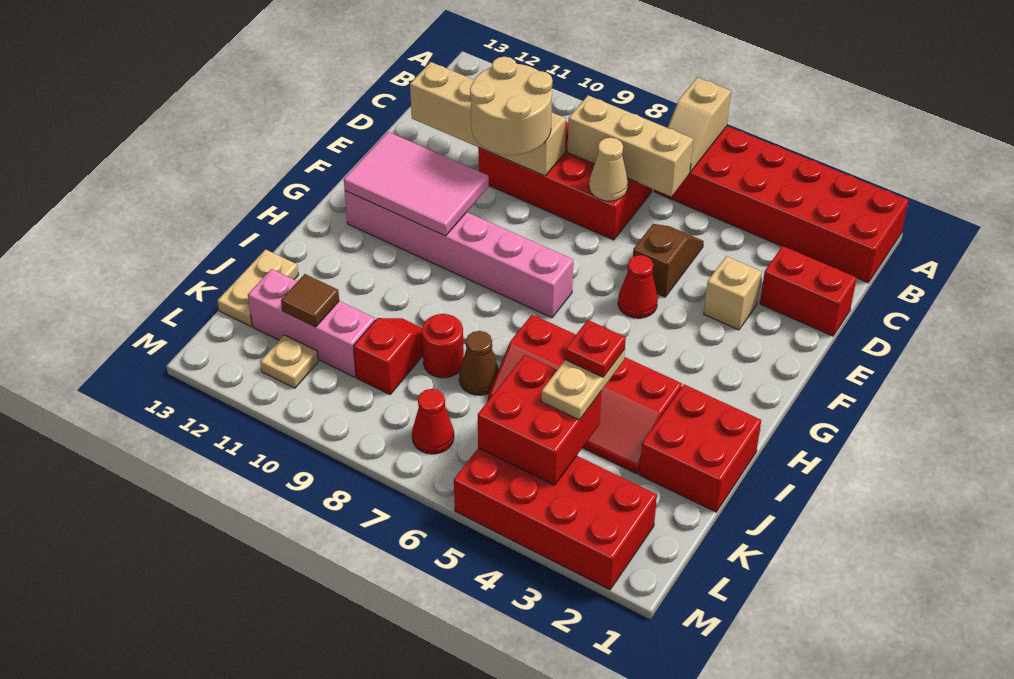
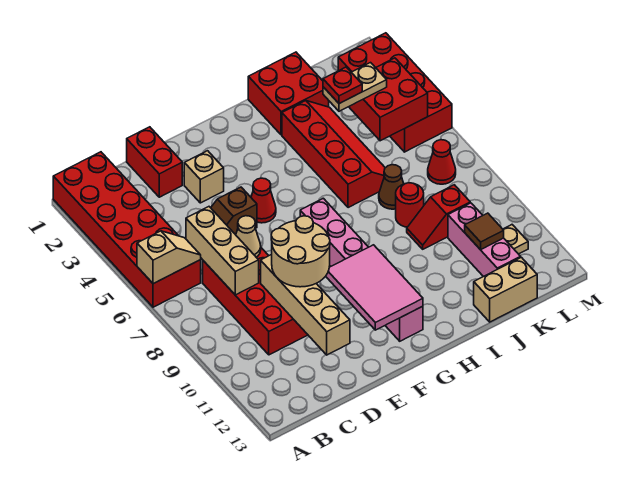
tan plate J13:K13 level 1 -> tan brick J13:K13 level 1

